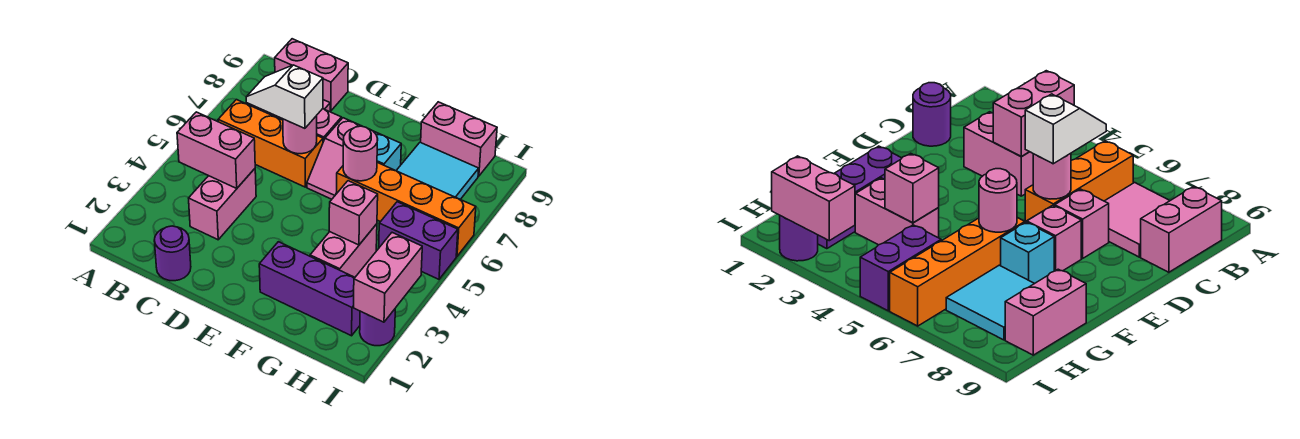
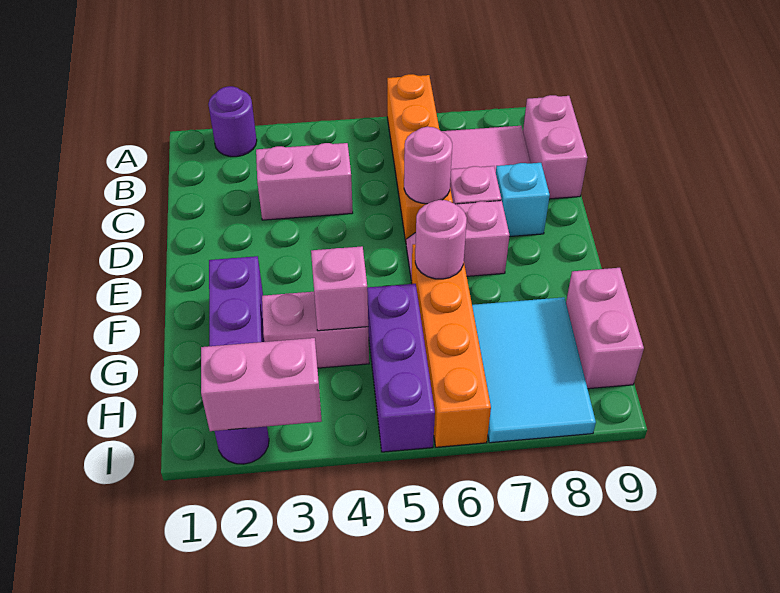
pink brick B4:C4 level 2 -> none
orange brick B6:D6 level 1 -> orange brick A6:D6 level 1
purple round brick C1 level 1 -> purple round brick A2 level 1
white slope C6:D6 level 3 top D -> none
cyan brick F7 level 1 -> cyan brick D8 level 1
cyan tile G7:H8 level 1 -> cyan tile G7:I8 level 1
purple brick H5:I5 level 1 -> purple brick G5:I5 level 1

